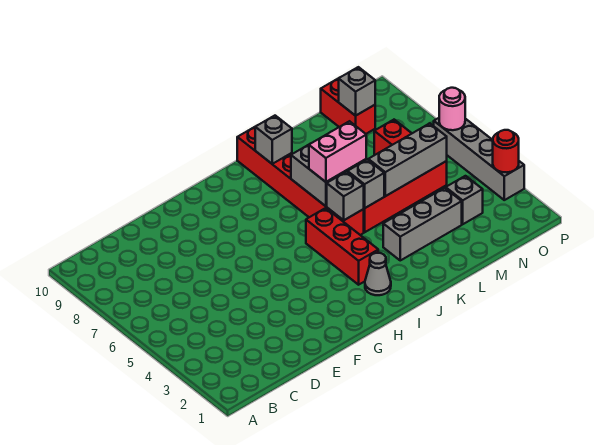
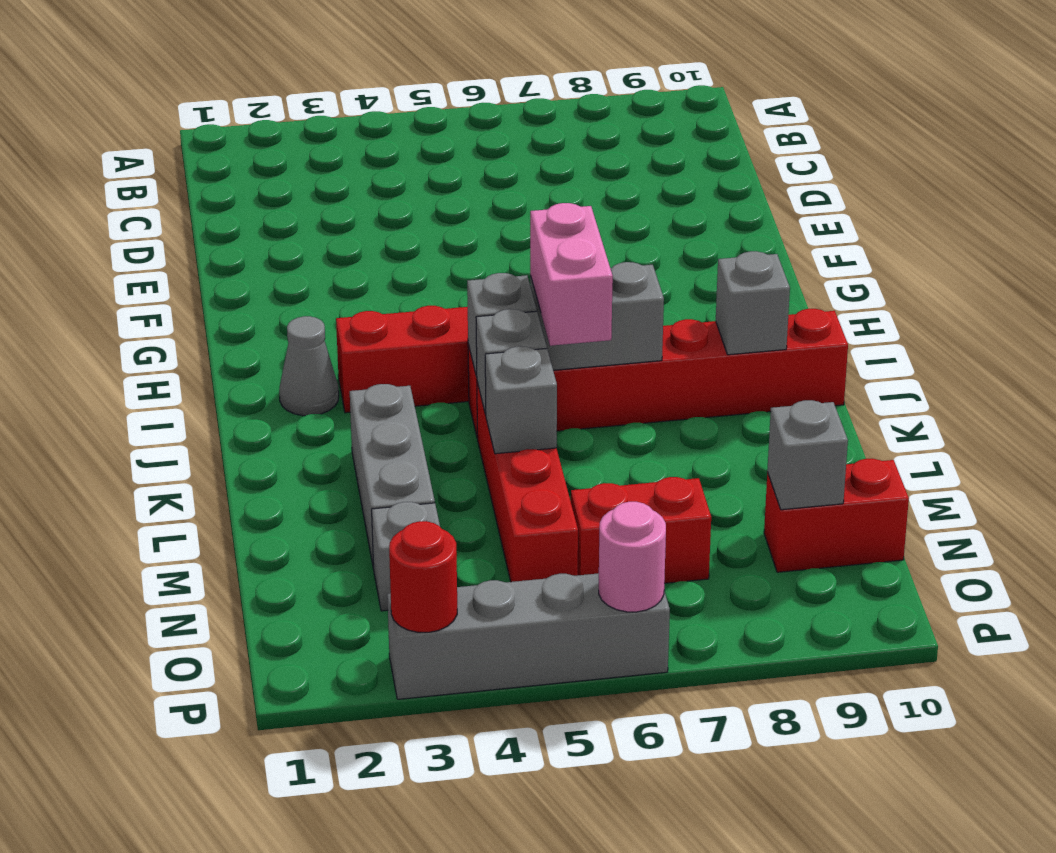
grey brick L5:N5 level 2 -> grey brick L5 level 2

